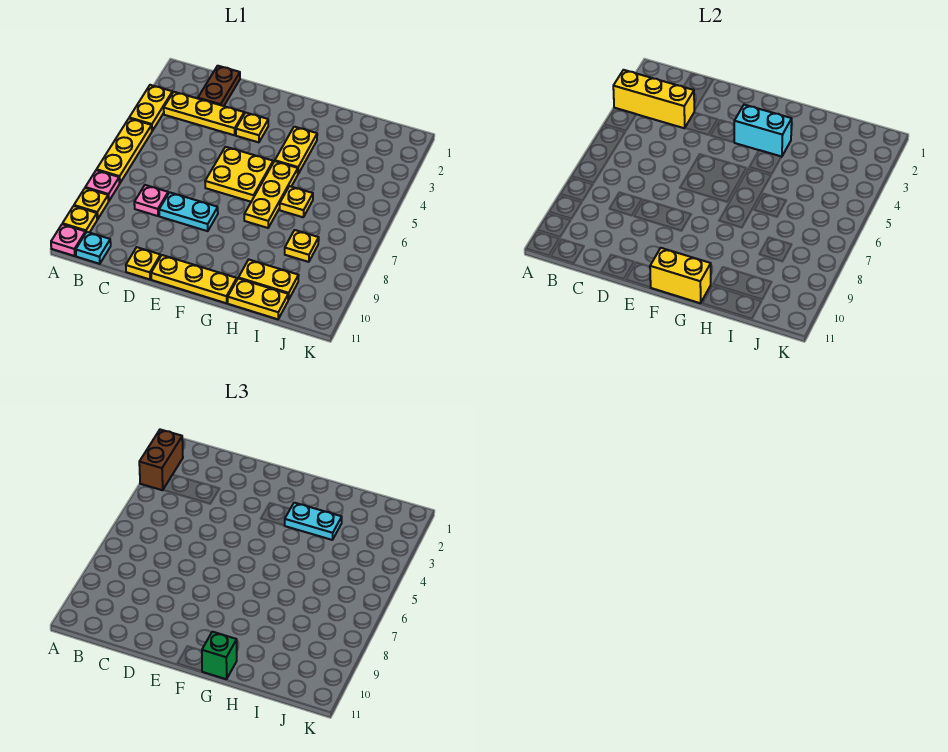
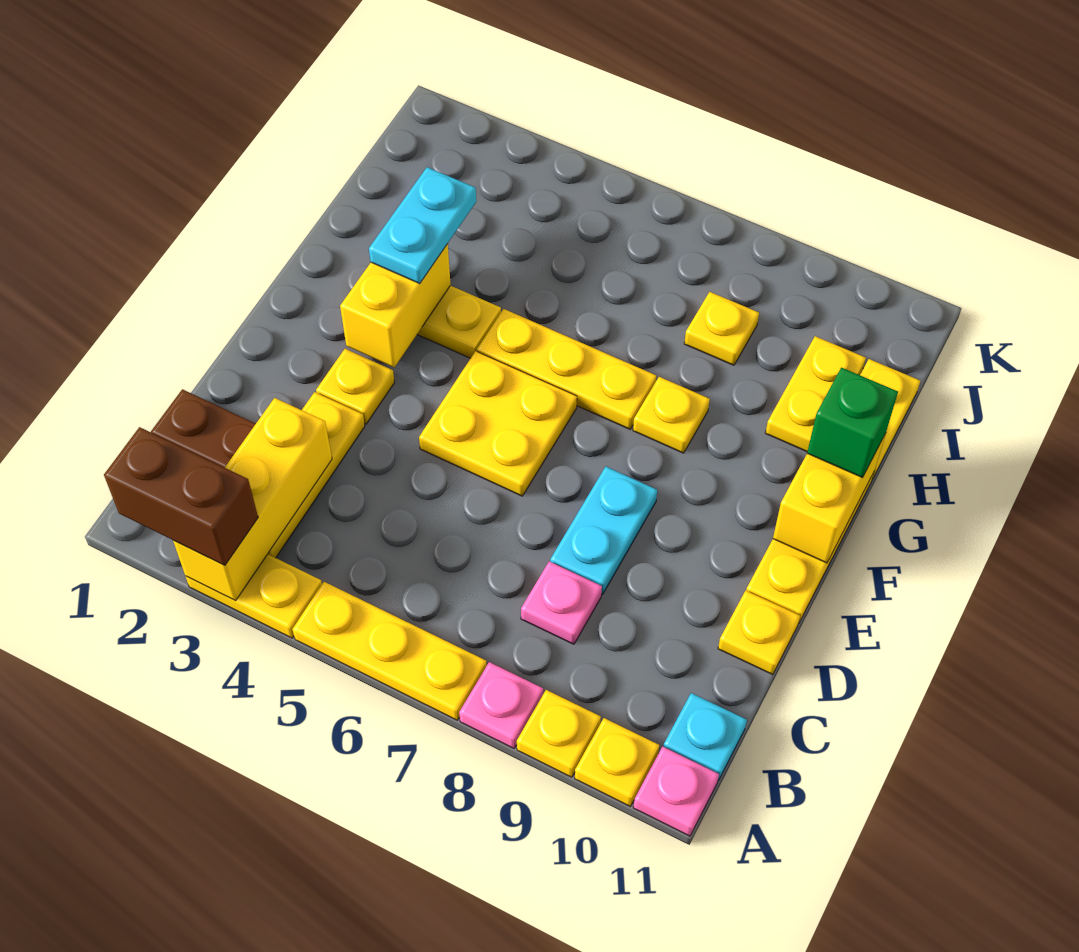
cyan brick F3:G3 level 2 -> yellow brick F3:G3 level 2
yellow plate H6 level 1 -> yellow plate G8 level 1

